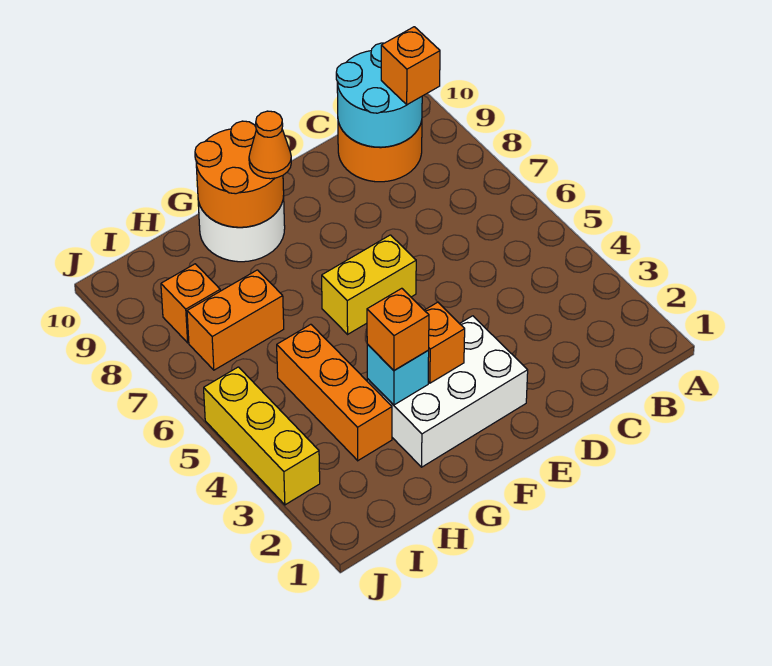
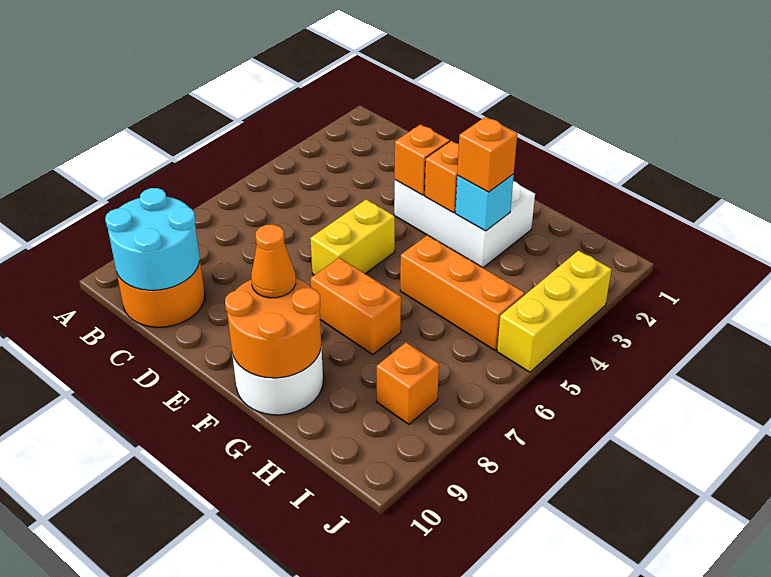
orange brick B9 level 3 -> orange brick E3 level 2
yellow brick E6:F6 level 1 -> yellow brick E5:E6 level 1
orange brick H3:H5 level 1 -> orange brick G5:I5 level 1
orange brick H7:I7 level 1 -> orange brick F7:G7 level 1

